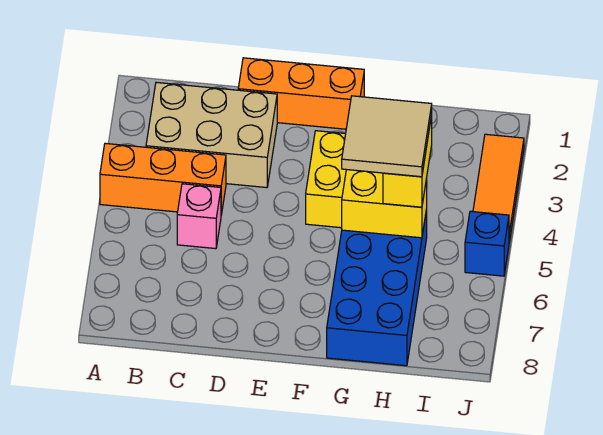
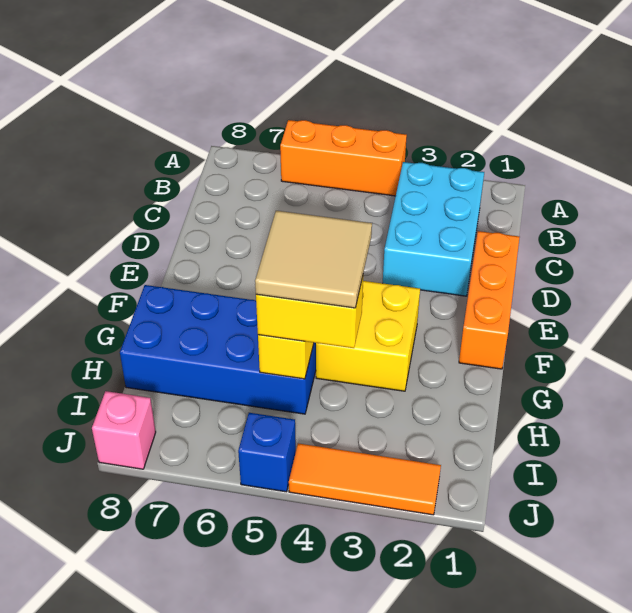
orange brick A4:C4 level 1 -> orange brick A4:A6 level 1
tan brick B2:D3 level 1 -> cyan brick B2:D3 level 1
pink brick C5 level 1 -> pink brick J8 level 1

